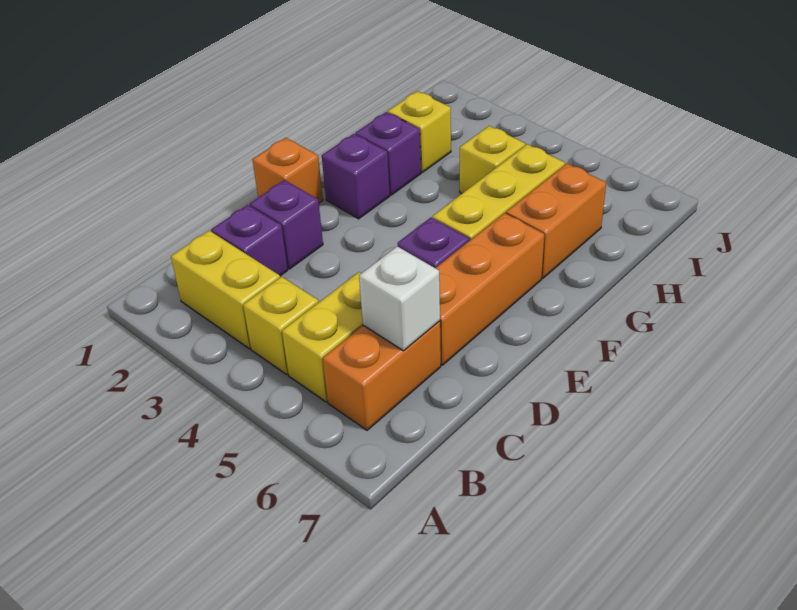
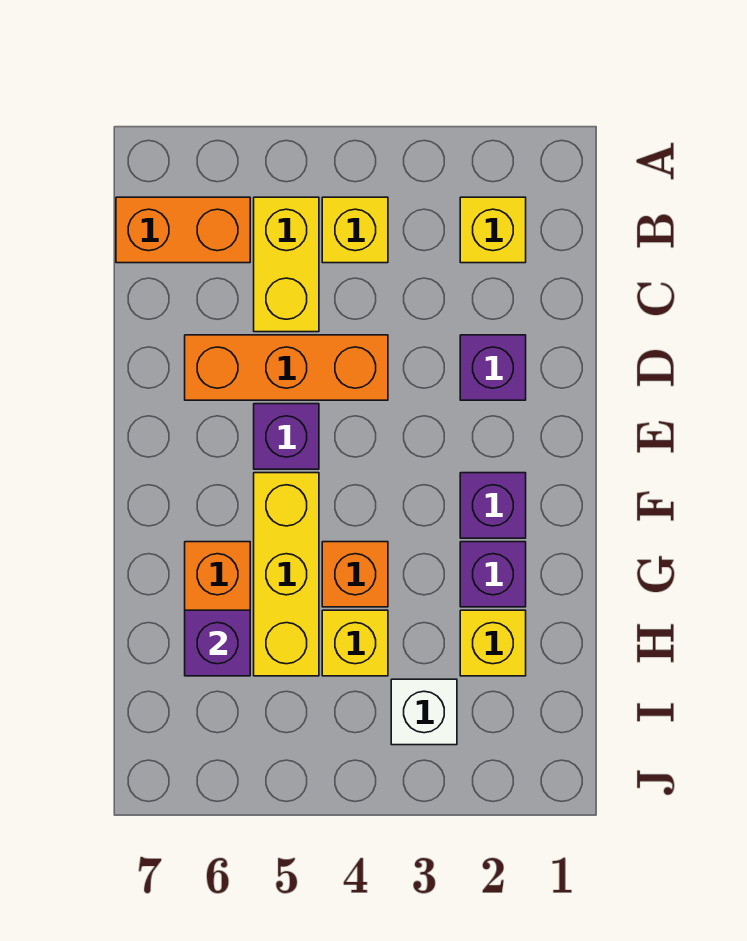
yellow brick B2:B3 level 1 -> yellow brick B2 level 1
orange brick B6:C6 level 1 -> orange brick B6:B7 level 1
purple brick C2 level 1 -> purple brick H6 level 2
white brick C6 level 2 -> white brick I3 level 1
orange brick D6:F6 level 1 -> orange brick D4:D6 level 1
orange brick E1 level 1 -> orange brick G4 level 1

